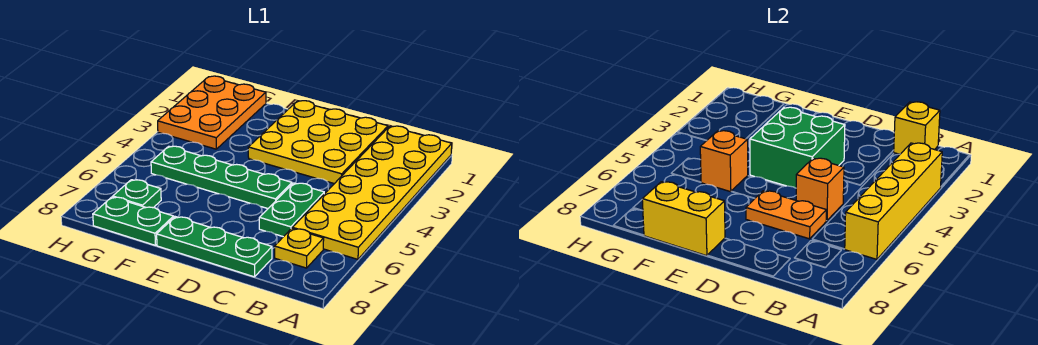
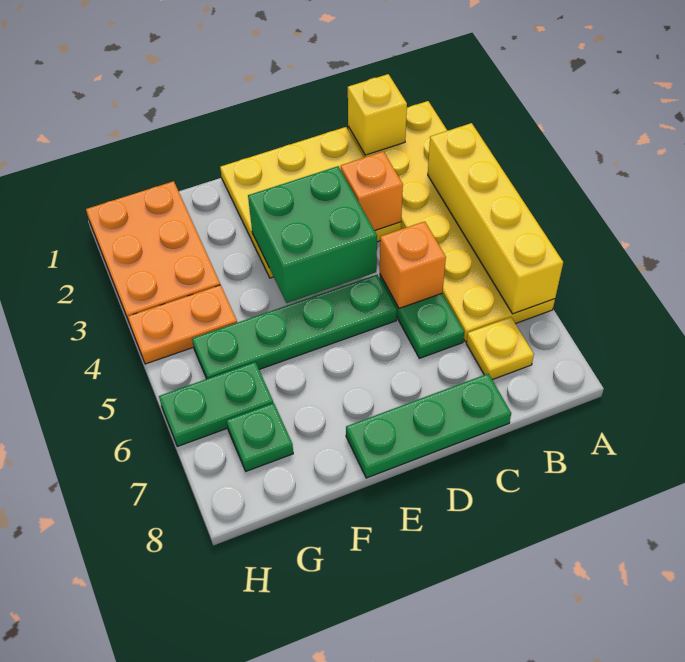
orange plate C6:D6 level 2 -> orange plate G4:H4 level 1
yellow brick E8:F8 level 2 -> none
orange brick F5 level 2 -> orange brick C3 level 2
green plate F8:G8 level 1 -> green plate G6:H6 level 1

